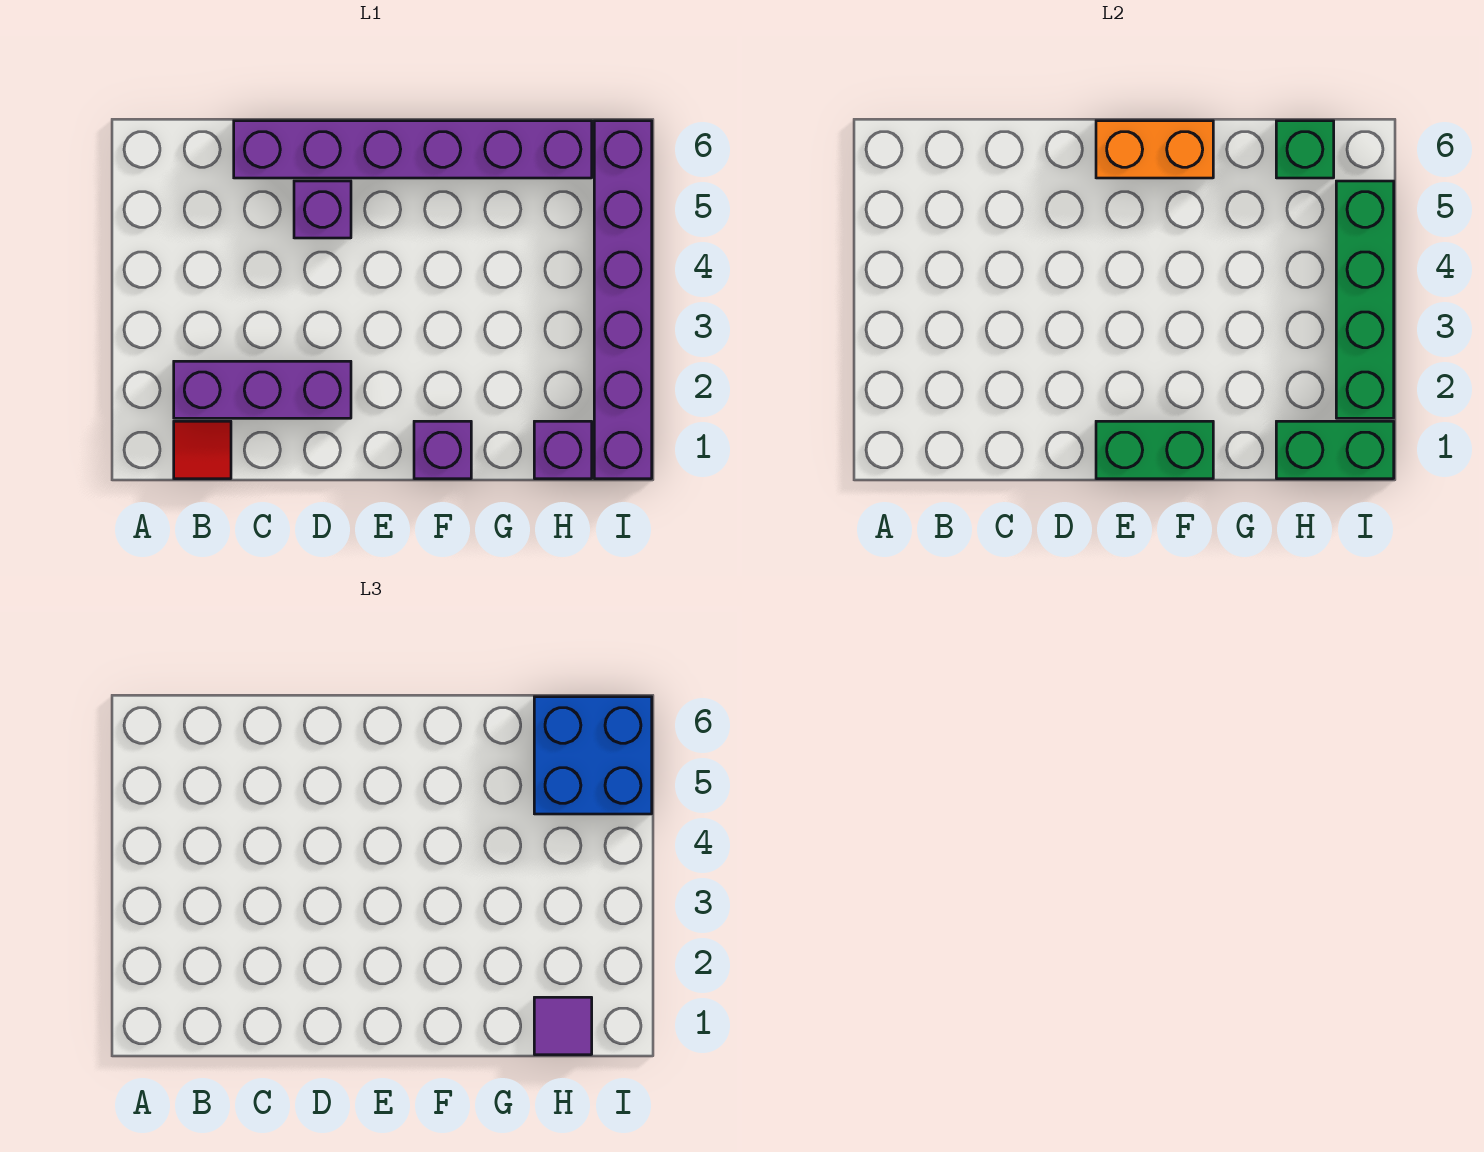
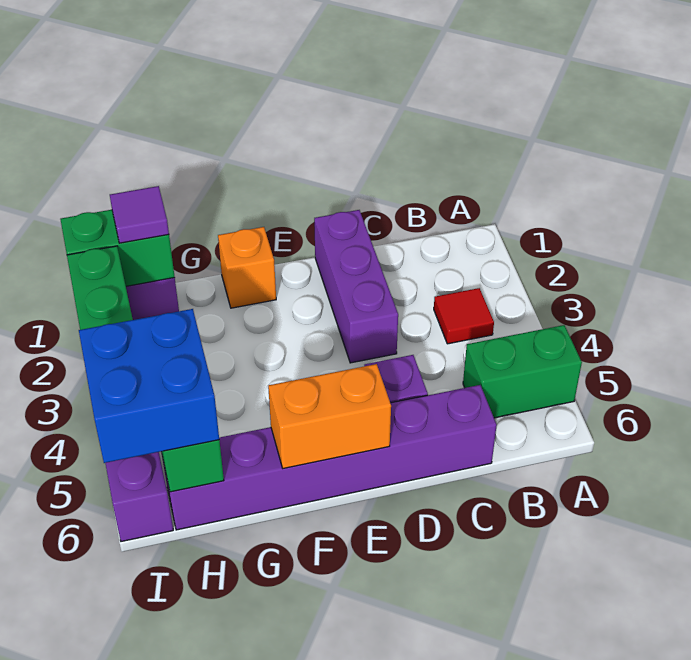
red tile B1 level 1 -> red tile B3 level 1
purple brick B2:D2 level 1 -> purple brick D1:D3 level 1
green brick E1:F1 level 2 -> green brick A5:B5 level 1
purple brick F1 level 1 -> orange brick F1 level 1

